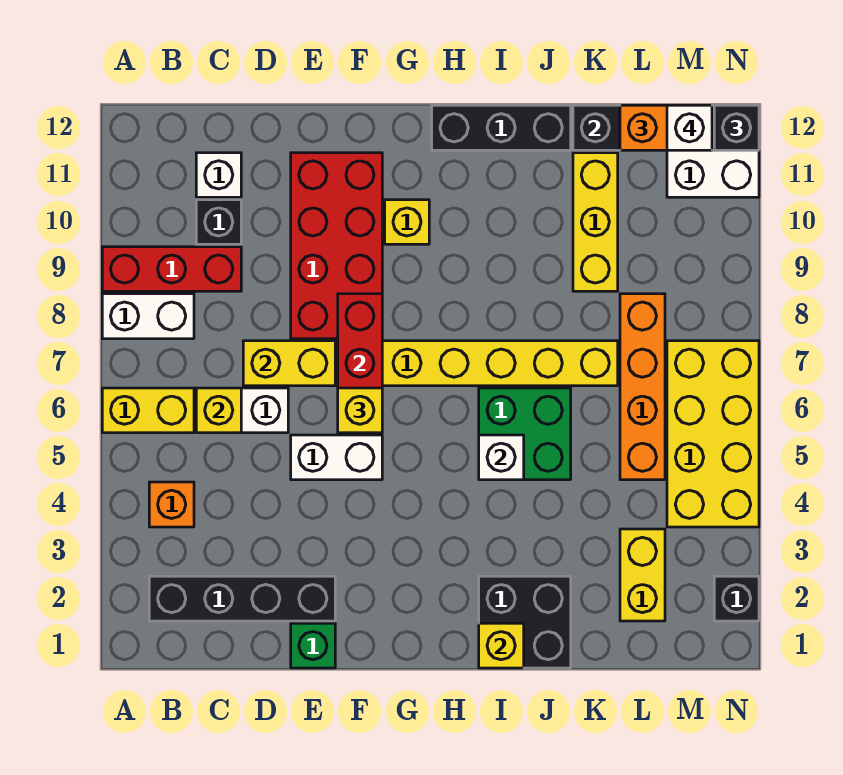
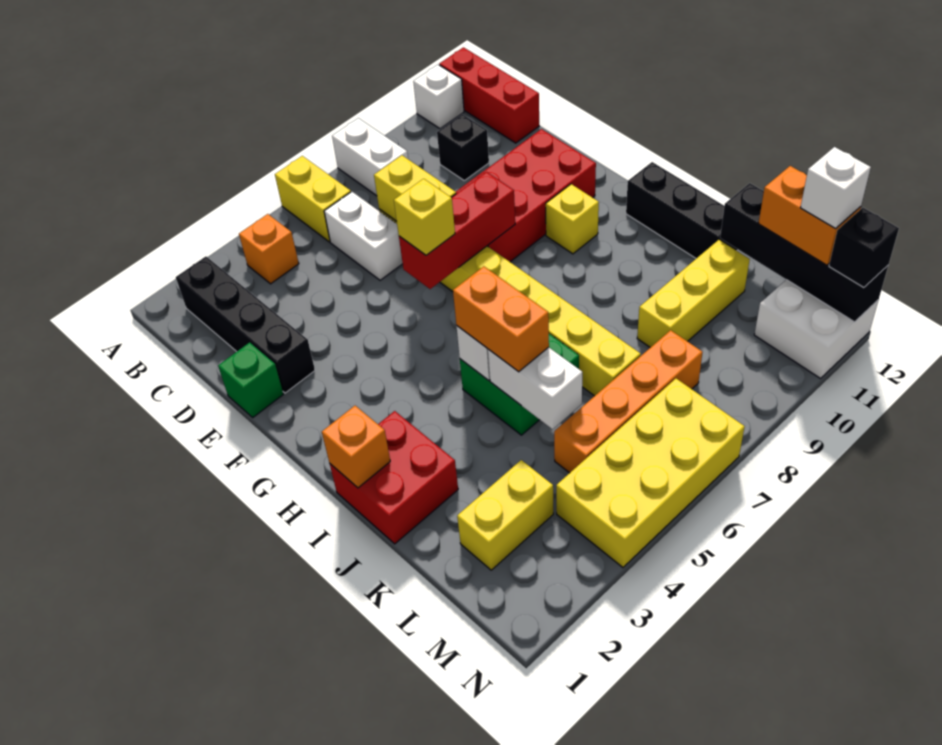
red brick A9:C9 level 1 -> red brick A12:C12 level 1
yellow brick C6 level 2 -> none
white brick C11 level 1 -> white brick A11 level 1
white brick E5:F5 level 1 -> white brick J5:K5 level 2
black brick I1:J2 level 1 -> red brick I1:J2 level 1
yellow brick I1 level 2 -> orange brick I1 level 2
none -> orange brick I5:J5 level 3
black brick N2 level 1 -> none

